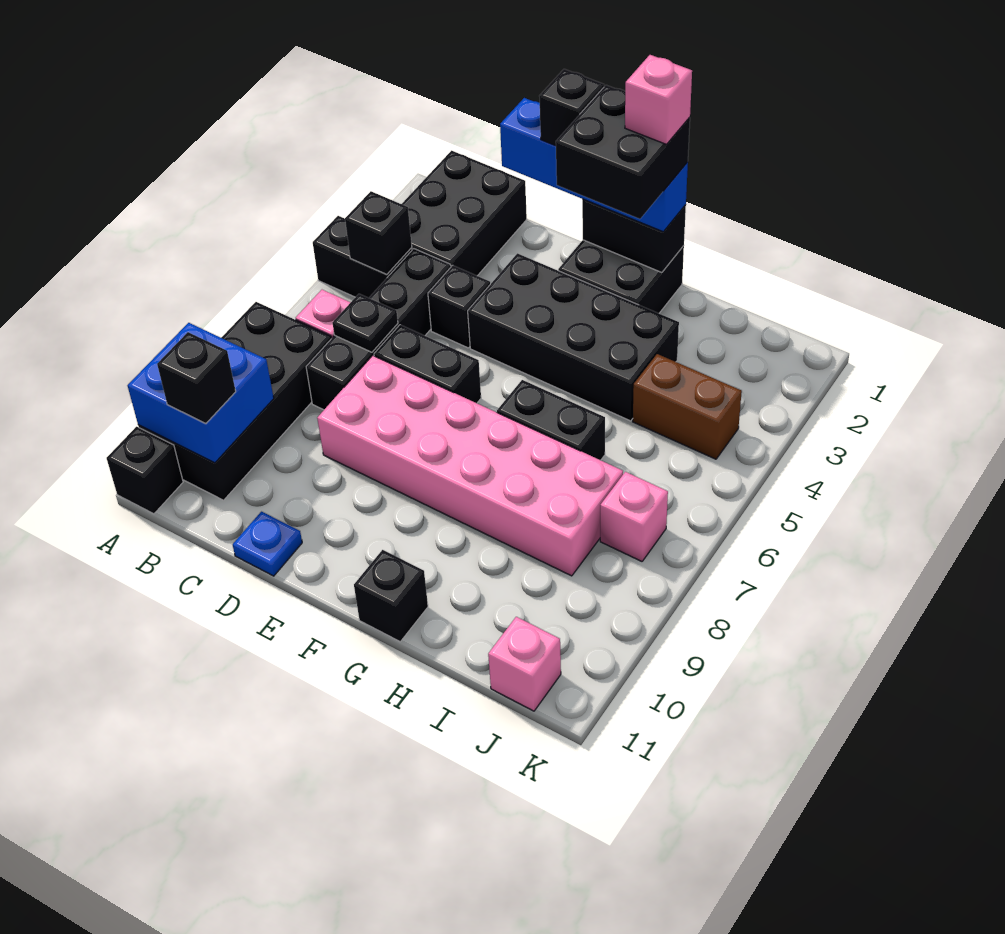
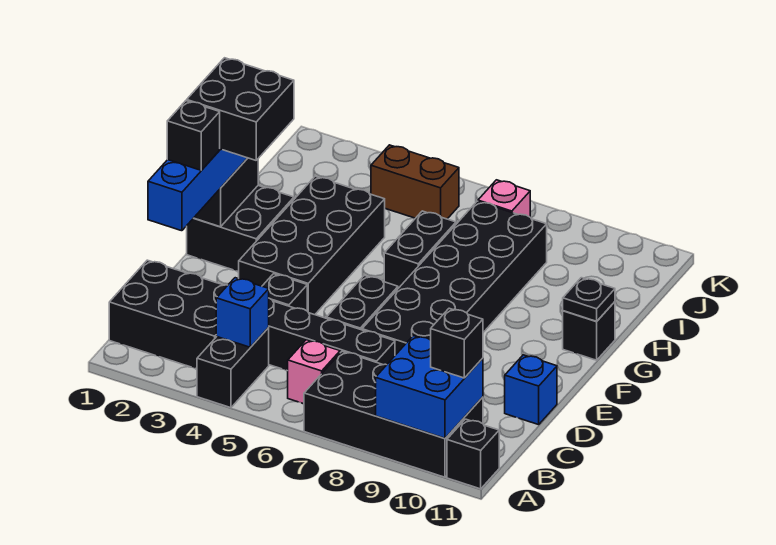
black brick B4 level 2 -> blue brick B4 level 2
black plate C6 level 2 -> black plate G11 level 2
pink brick D7:I8 level 1 -> black brick D7:I8 level 1
blue plate D11 level 1 -> blue brick D11 level 1
pink brick G1 level 5 -> none
brown brick I4:J4 level 1 -> brown brick J4:J5 level 1
pink brick J11 level 1 -> none

